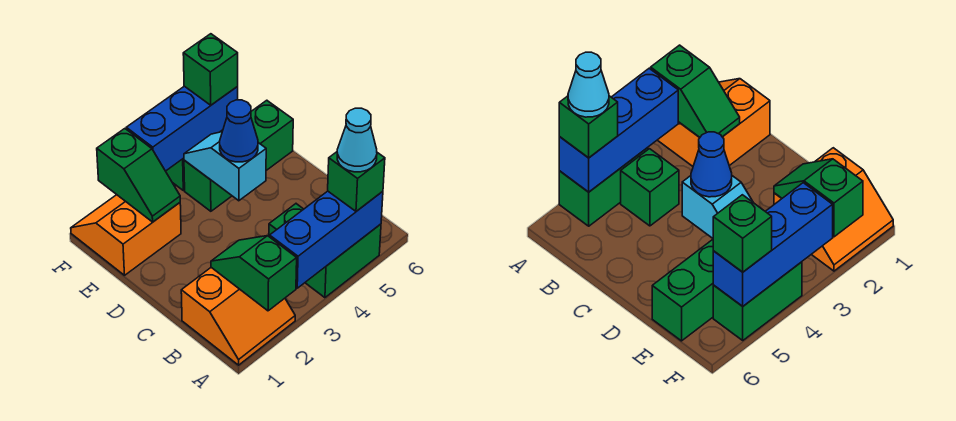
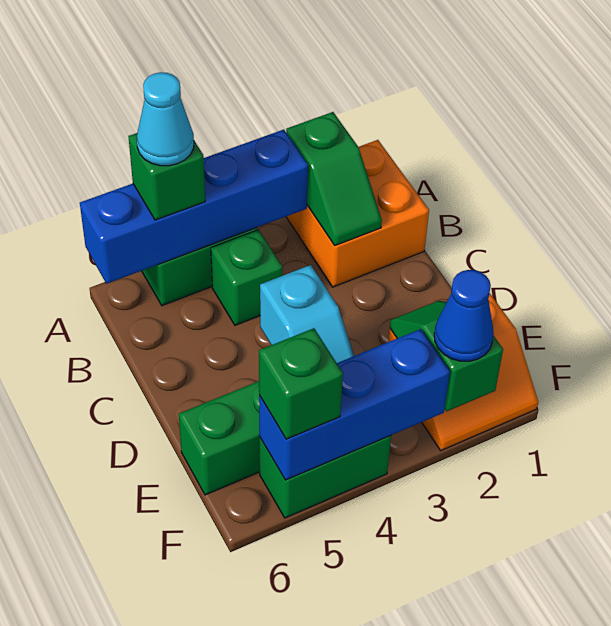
orange slope A1:B2 level 1 top B -> orange brick A1:B2 level 1
blue brick A3:A5 level 2 -> blue brick A3:A6 level 2
blue cone D4 level 3 -> blue cone F2 level 3

